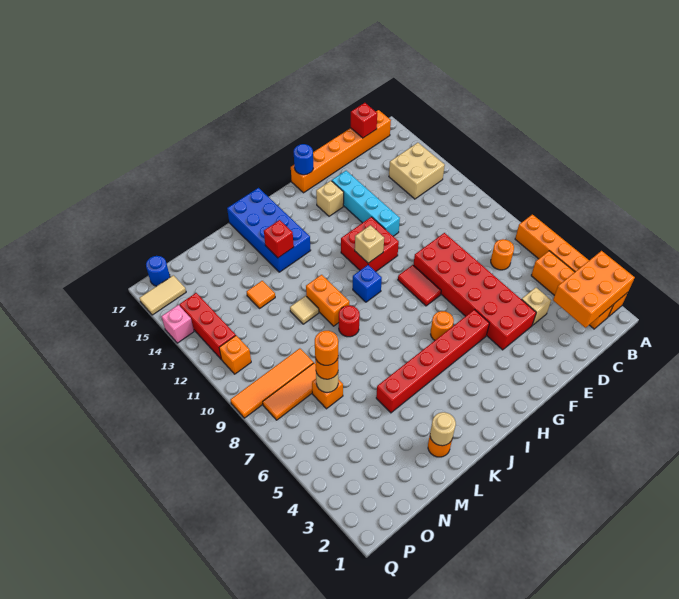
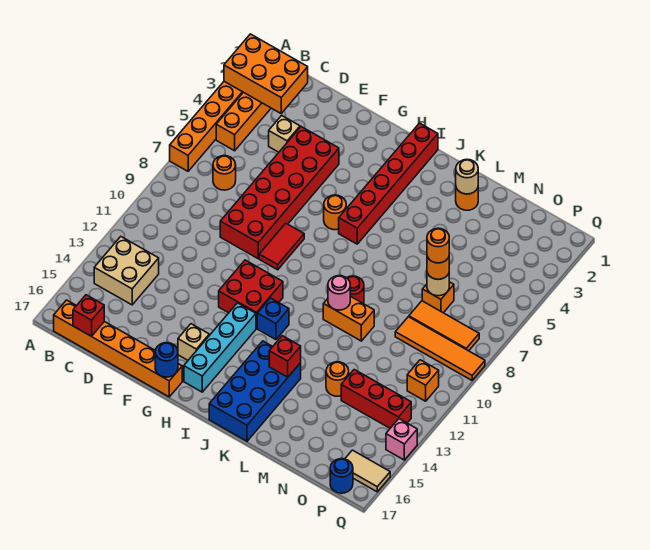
cyan brick F12:F15 level 1 -> cyan brick H13:H16 level 1
red brick G5:L5 level 1 -> red brick I1:I6 level 1
tan brick H11 level 2 -> none
blue brick I10 level 1 -> blue brick I12 level 1
orange brick K10:K11 level 1 -> orange brick K10:L10 level 1
none -> pink round brick K10 level 2
tan tile L11 level 1 -> none
orange tile M13 level 1 -> orange round brick M13 level 1
red brick P12:P14 level 1 -> red brick N13:P13 level 1

